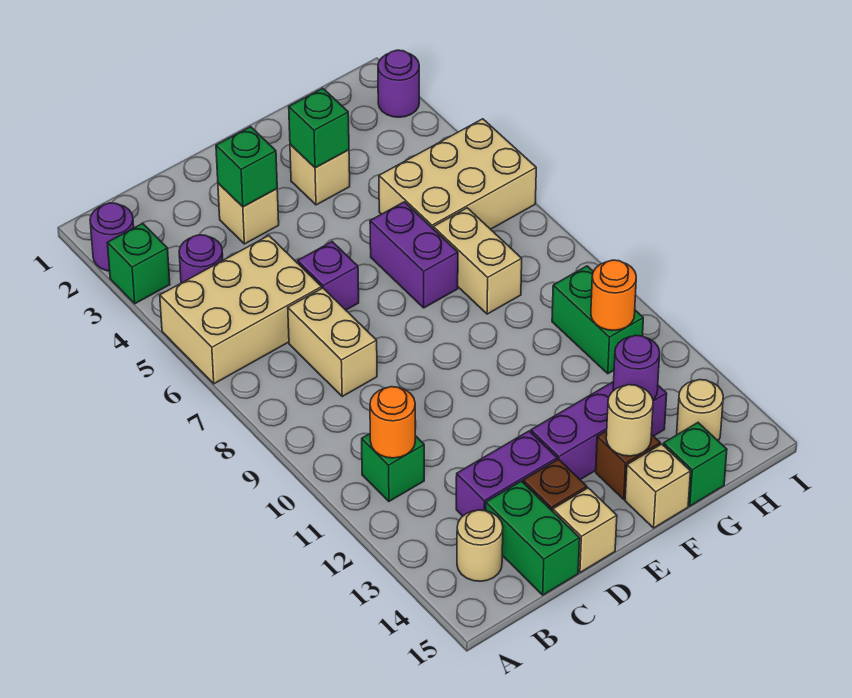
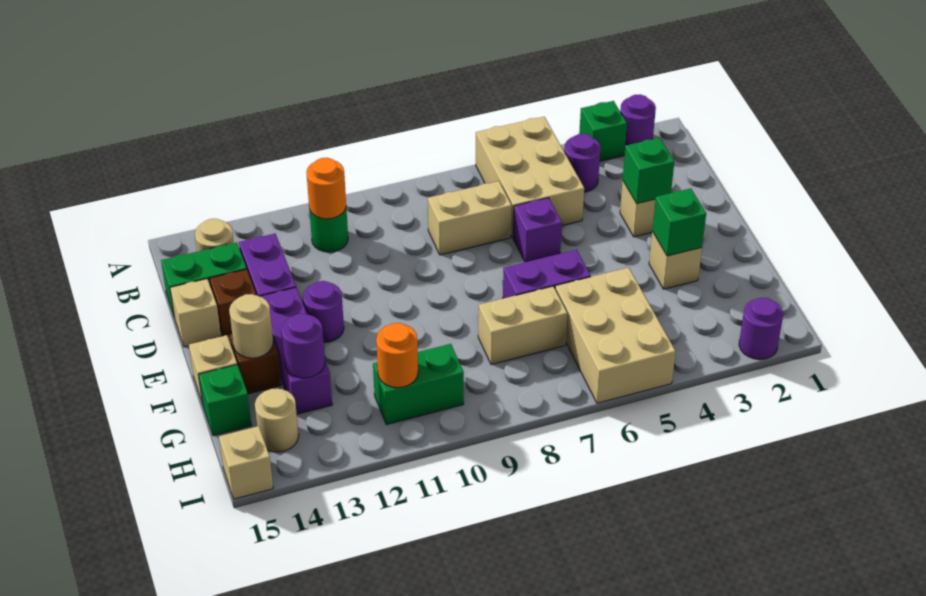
green brick B11 level 1 -> green round brick B11 level 1
none -> purple round brick E12 level 1
none -> tan brick I15 level 1

